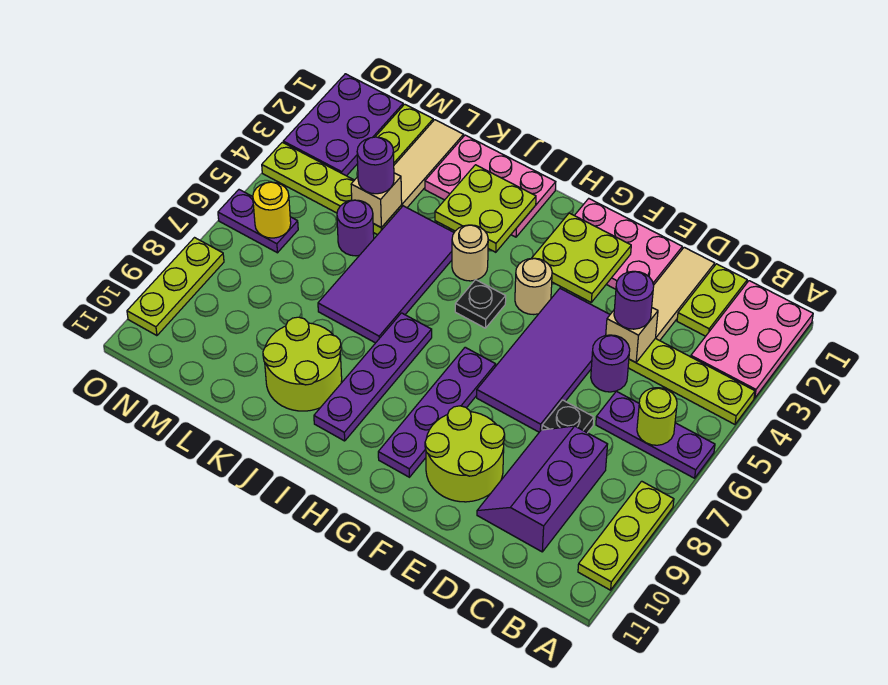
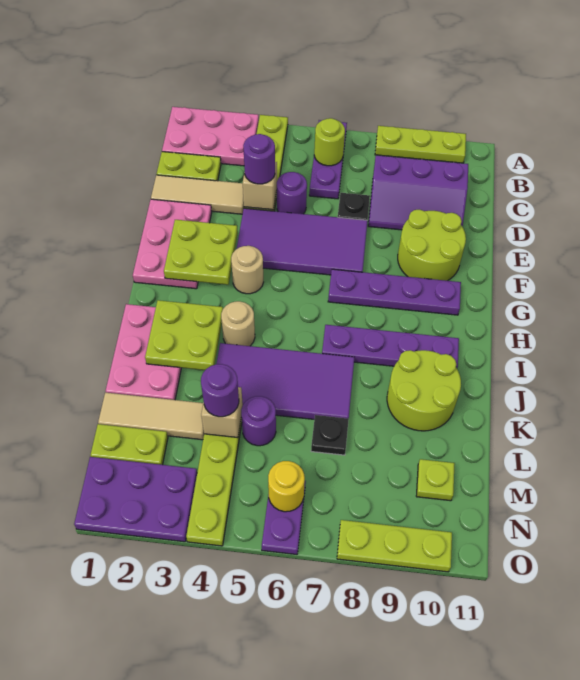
black plate H5 level 1 -> black plate L7 level 1
none -> lime plate M10 level 1

